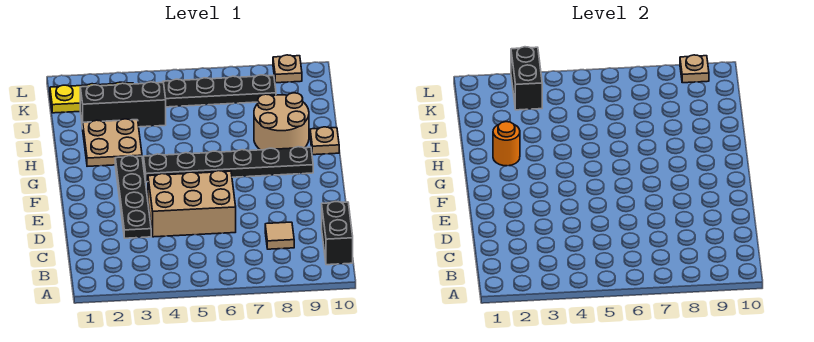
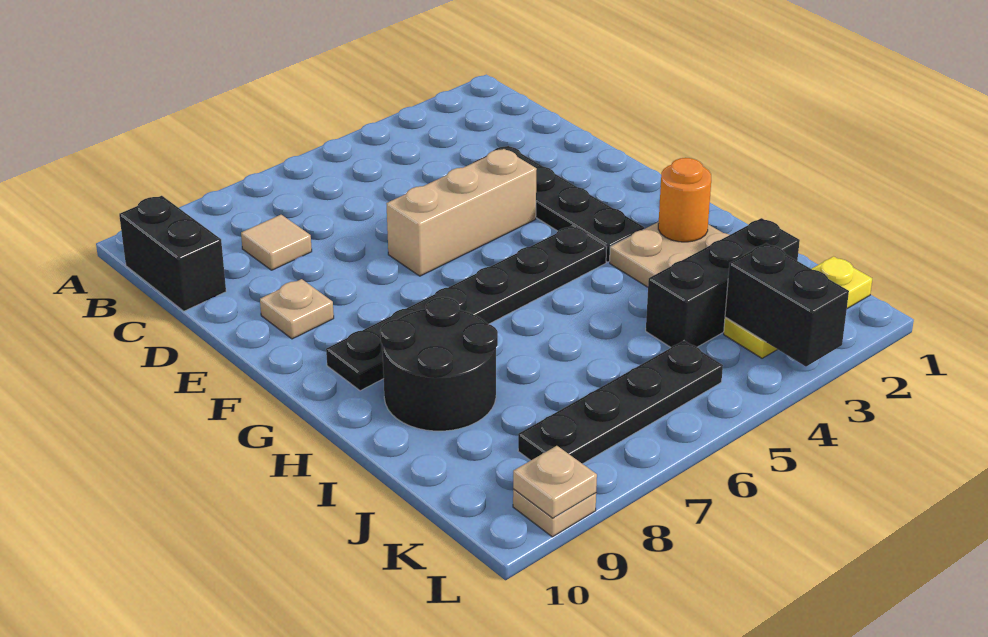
tan brick D4:E6 level 1 -> tan brick E4:E6 level 1
tan round brick H8:I9 level 1 -> black round brick H8:I9 level 1
tan plate H10 level 1 -> tan plate E9 level 1

